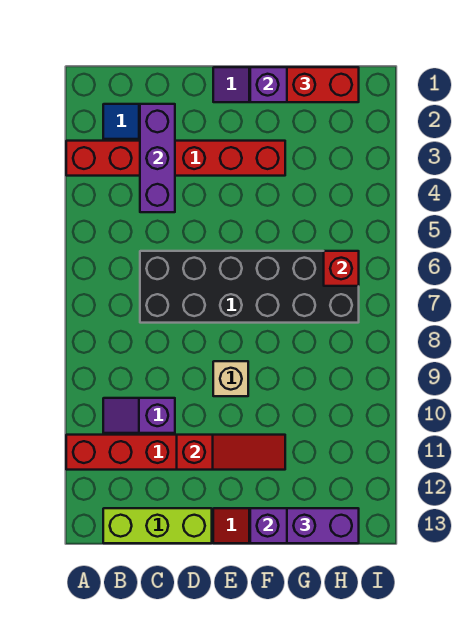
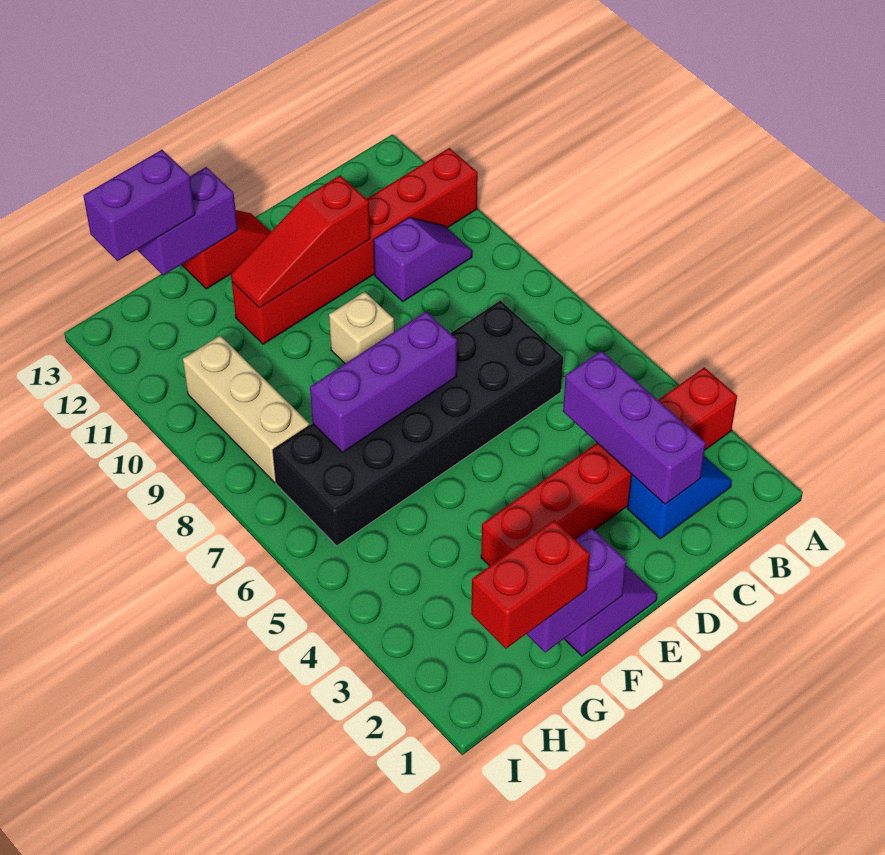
lime brick B13:D13 level 1 -> none
none -> purple brick E7:G7 level 2
red brick H6 level 2 -> none
none -> tan brick H8:H10 level 1

